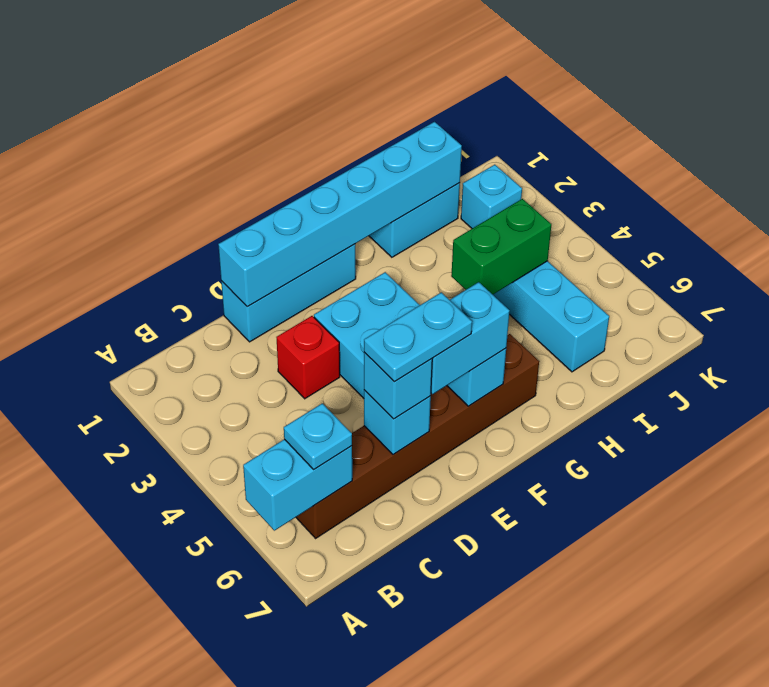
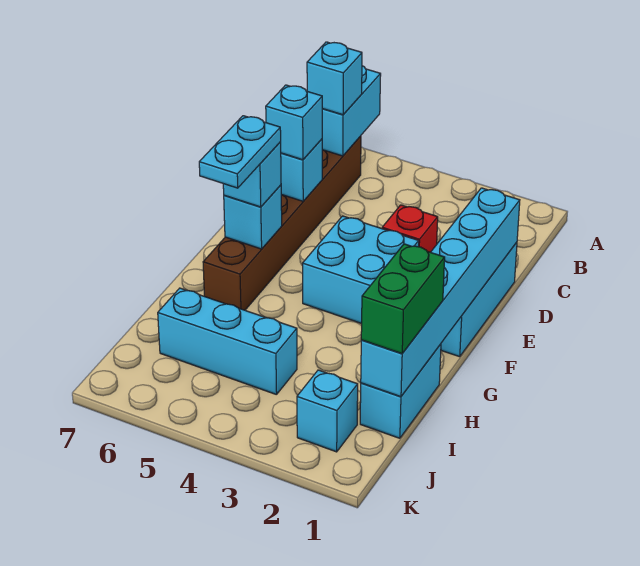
cyan plate B6 level 3 -> cyan brick B6 level 3
cyan plate D6:E6 level 4 -> cyan plate F6:G6 level 4
cyan brick E6:F6 level 3 -> cyan brick F6 level 3
green brick H4:I4 level 2 -> green brick H1:I1 level 3

